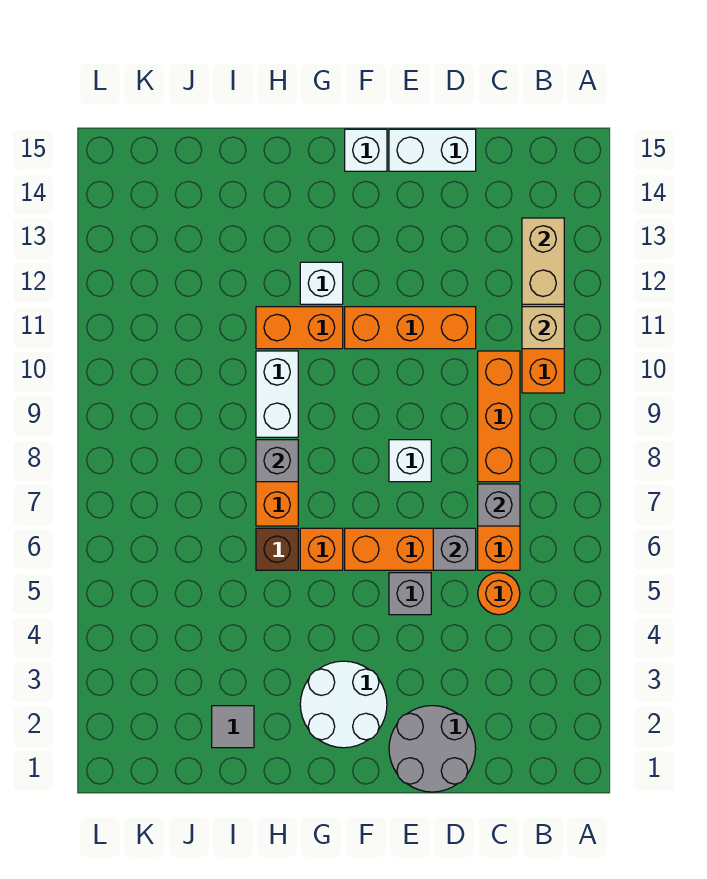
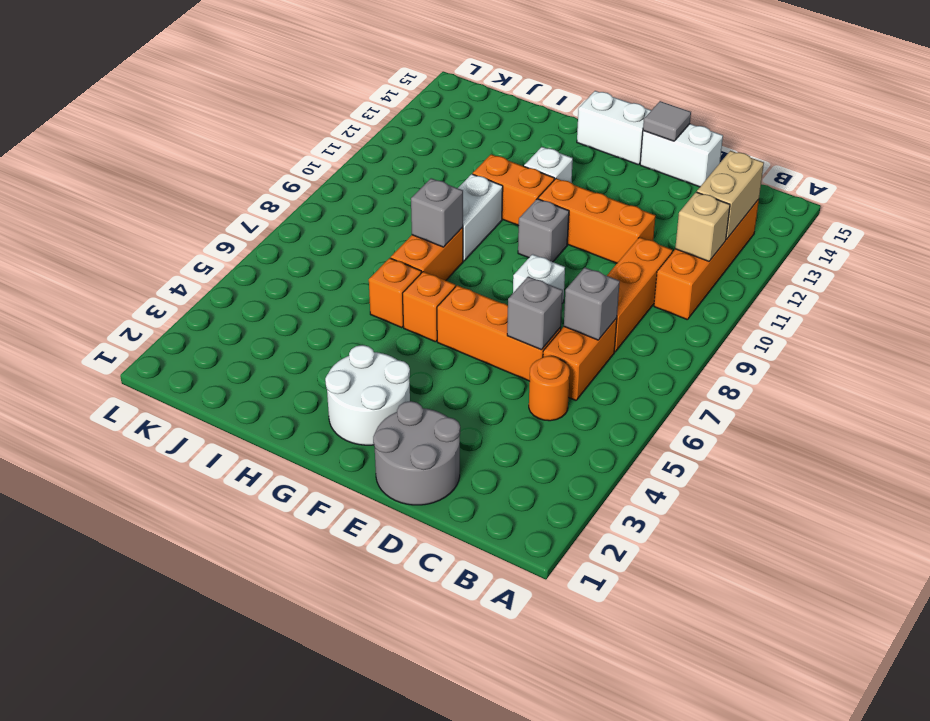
grey brick E5 level 1 -> grey brick F10 level 1
white brick F15 level 1 -> white brick F15:G15 level 1
brown brick H6 level 1 -> orange brick H6 level 1
grey tile I2 level 1 -> grey tile E15 level 2

